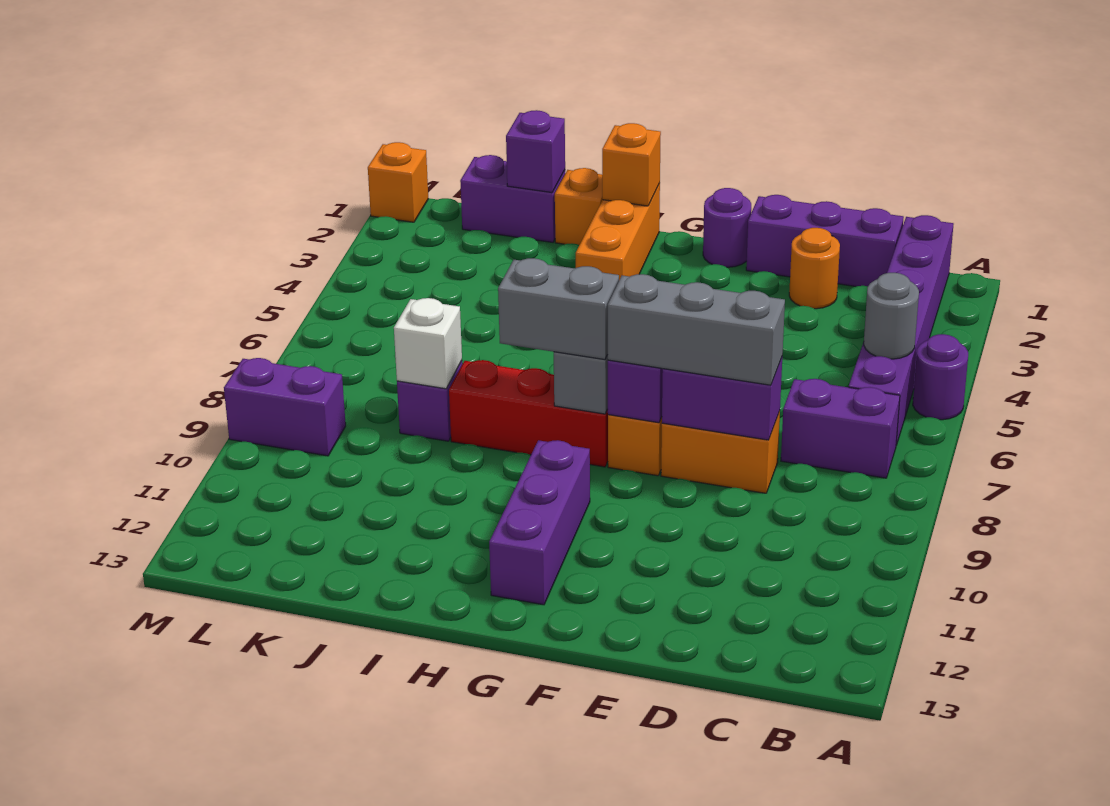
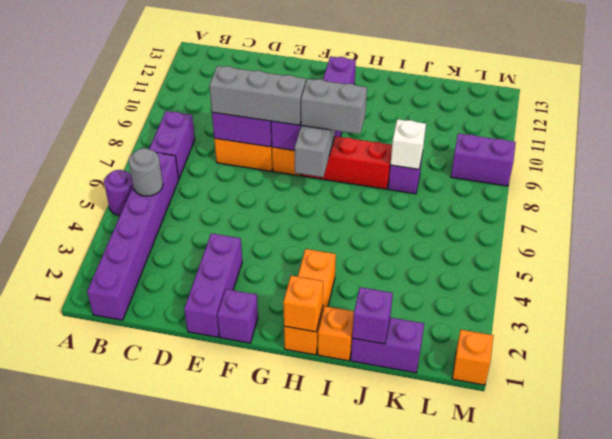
purple brick B7:C7 level 1 -> purple brick B7:B8 level 1
purple brick C1:E1 level 1 -> purple brick E1:E3 level 1
orange round brick D2 level 1 -> none
purple round brick F1 level 1 -> purple brick F1 level 1

